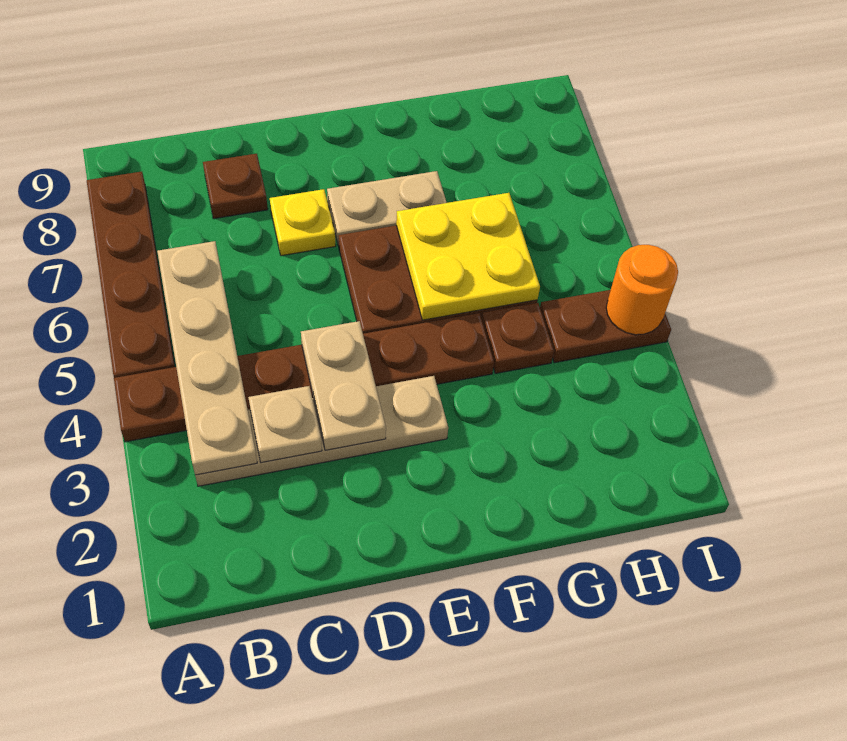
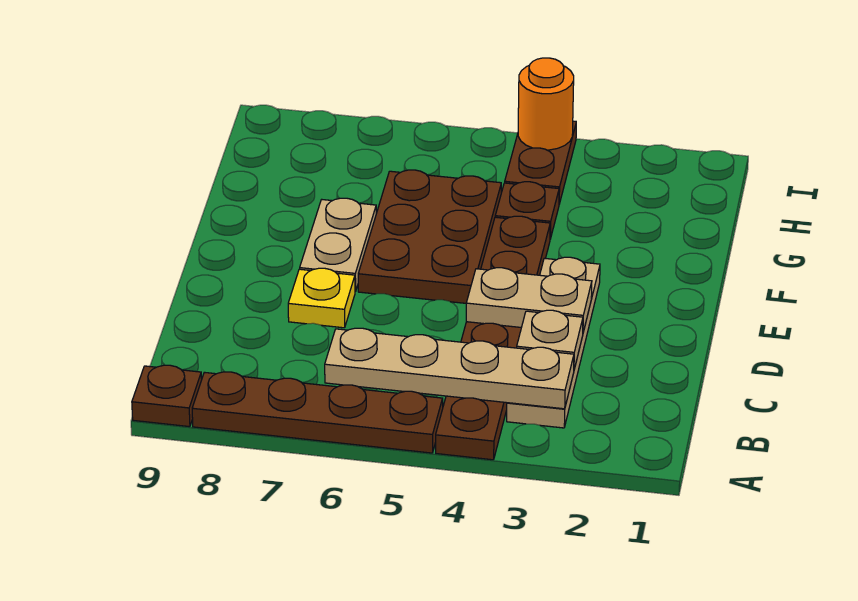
brown plate C8 level 1 -> brown plate A9 level 1
yellow plate F5:G6 level 2 -> none

